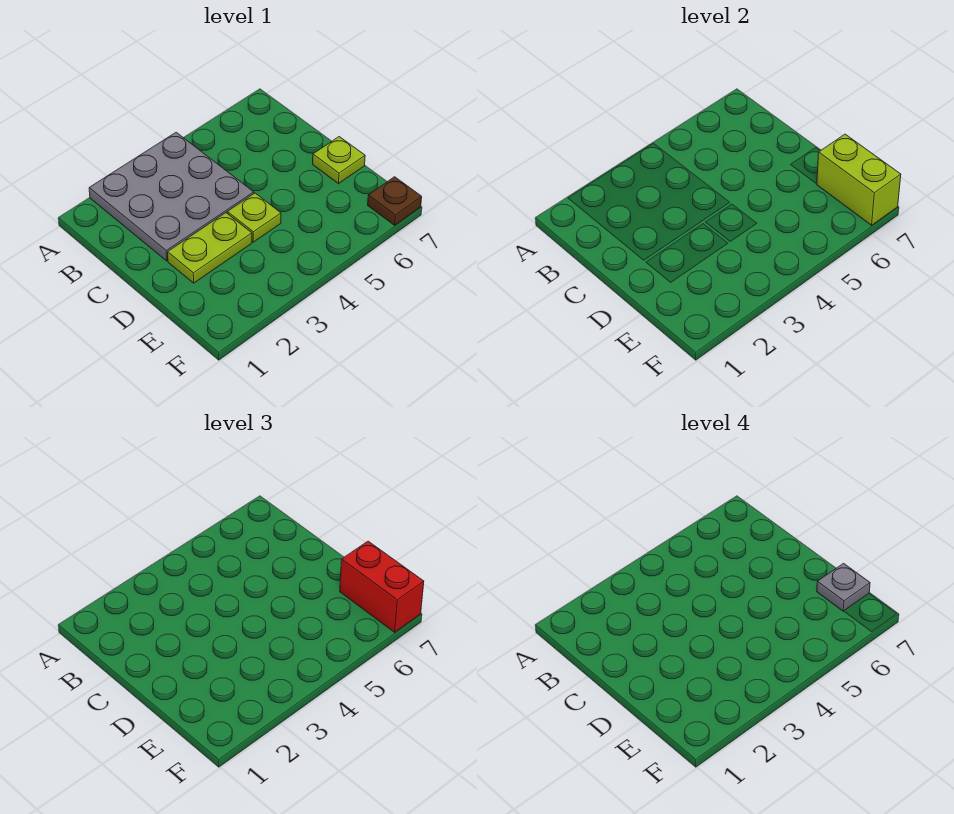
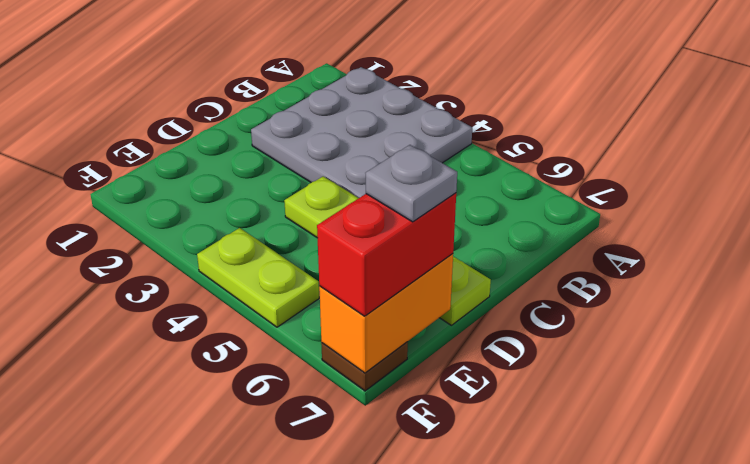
lime plate D2:D3 level 1 -> lime plate F4:F5 level 1
lime brick E7:F7 level 2 -> orange brick E7:F7 level 2

